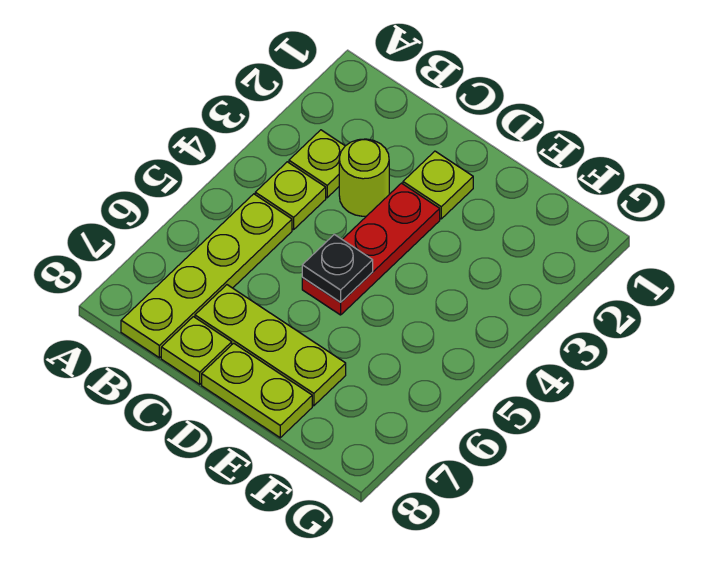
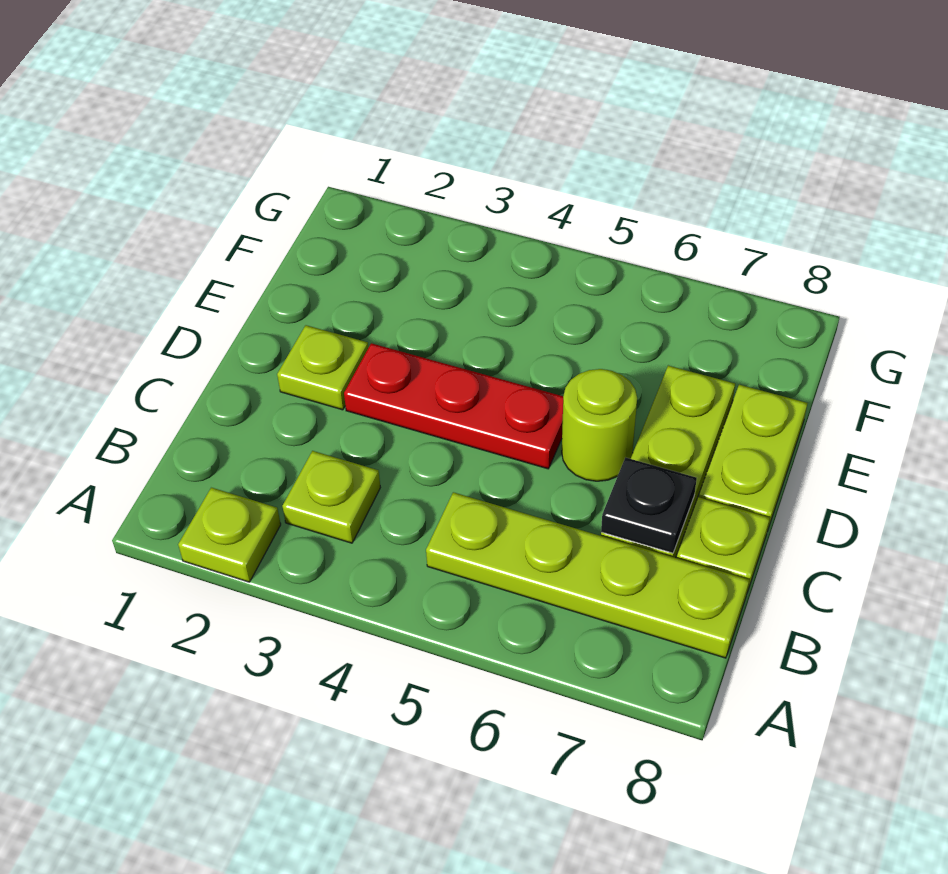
lime plate B4 level 1 -> lime plate A2 level 1
lime round brick C3 level 1 -> lime round brick D6 level 1
black plate D5 level 2 -> black plate C7 level 2

